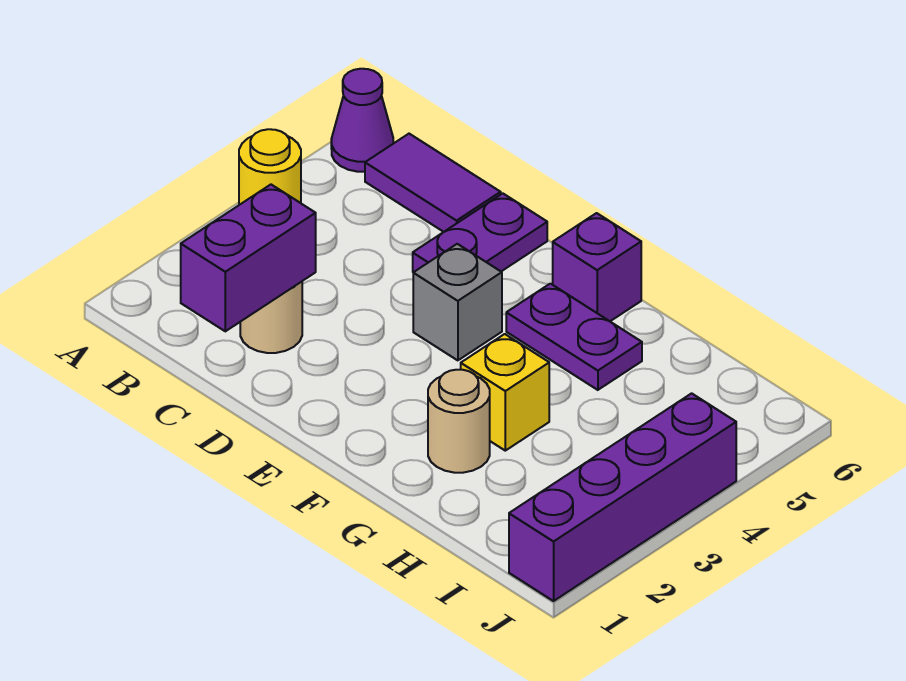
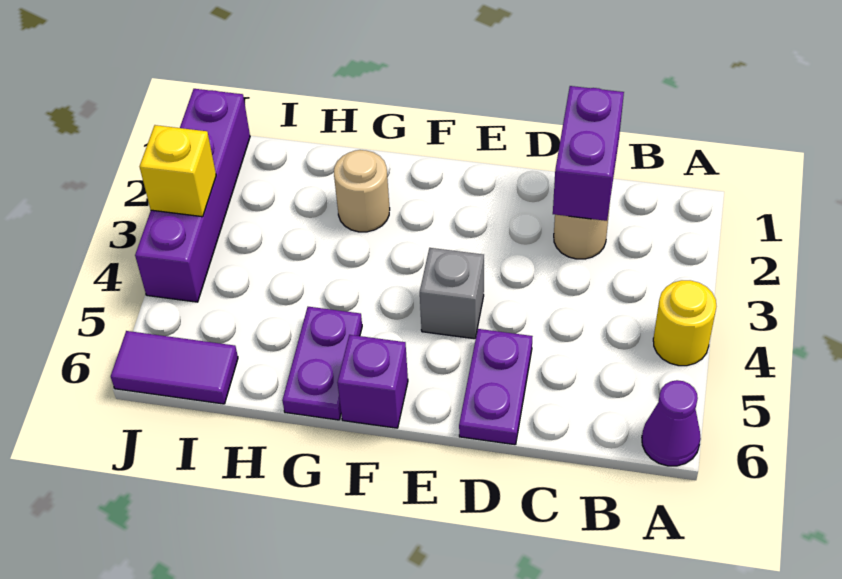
purple tile B6:C6 level 1 -> purple tile I6:J6 level 1
purple plate F5:G5 level 1 -> purple plate G5:G6 level 1
yellow brick G3 level 1 -> yellow brick J3 level 2

